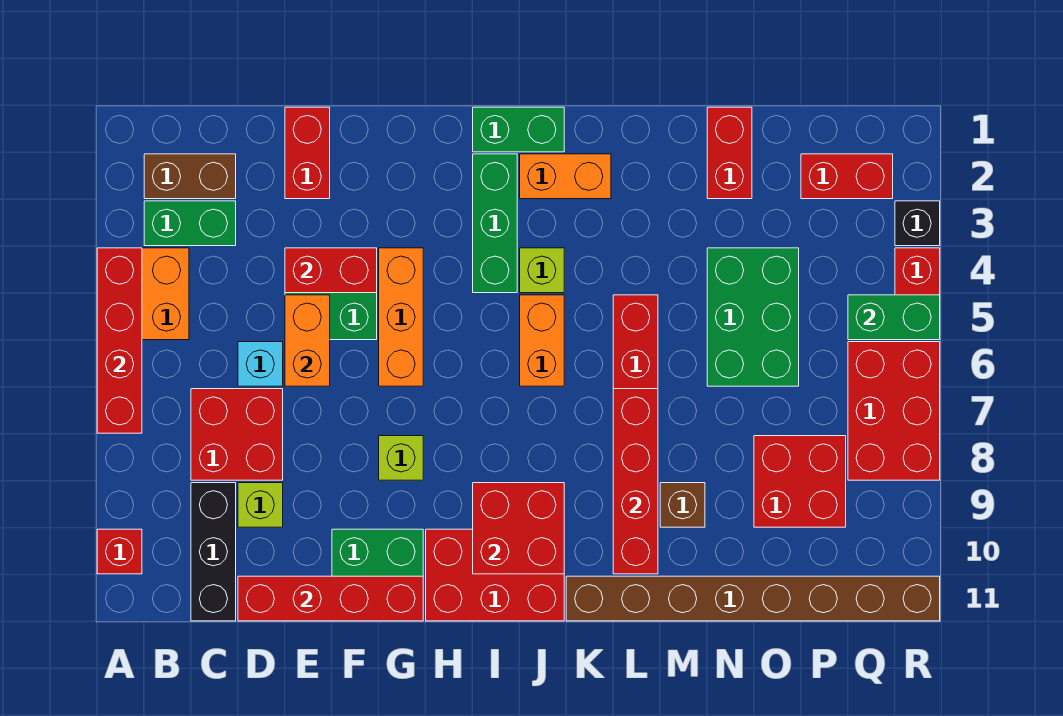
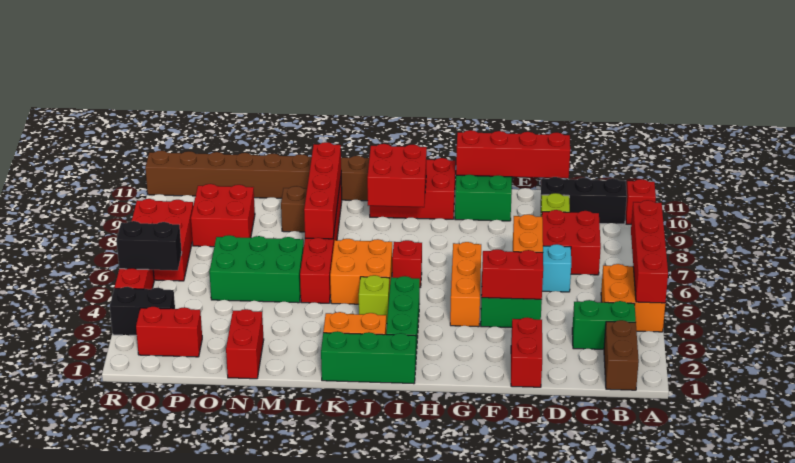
brown brick B2:C2 level 1 -> brown brick B1:B2 level 1
black brick C9:C11 level 1 -> black brick B10:D10 level 1
lime brick G8 level 1 -> none
green brick I1:J1 level 1 -> green brick I1:K1 level 1
none -> red brick I6 level 1
orange brick J5:J6 level 1 -> orange brick J5:K6 level 1
green brick N4:O6 level 1 -> green brick M5:O6 level 1
green brick Q5:R5 level 2 -> black brick Q5:R5 level 2
black brick R3 level 1 -> black brick Q3:R3 level 1

